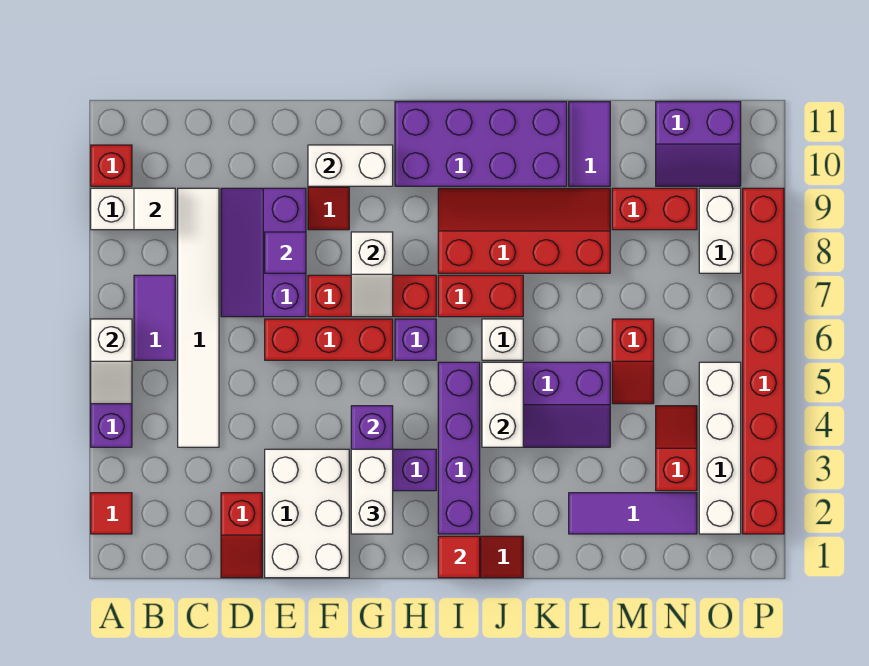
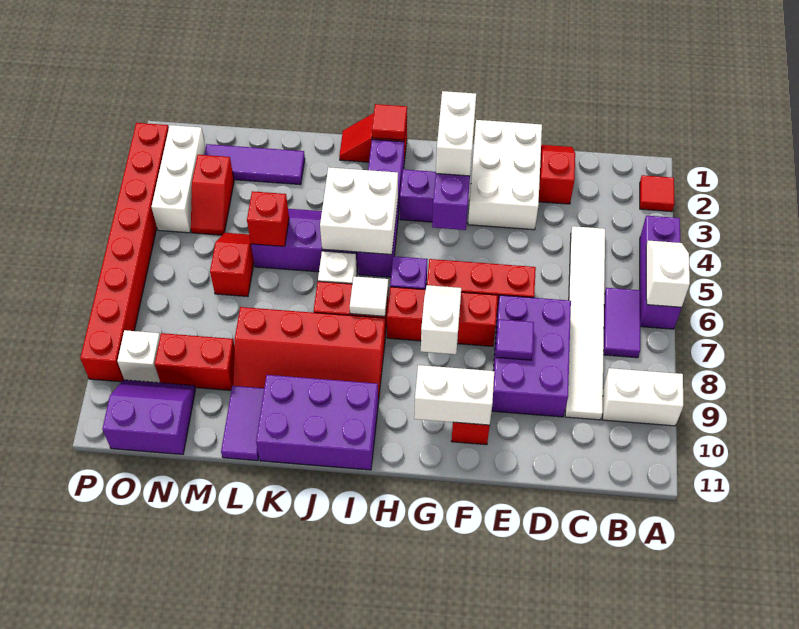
red brick A10 level 1 -> red brick L5 level 2
white tile B9 level 2 -> white tile I7 level 2
purple slope D7:E9 level 1 top E -> purple brick D7:E9 level 1
purple brick H10:K11 level 1 -> purple brick I10:K11 level 1
white brick J4:J5 level 2 -> white brick I4:J5 level 2
white brick O2:O5 level 1 -> white brick O2:O4 level 1
white brick O8:O9 level 1 -> white brick O9 level 1

